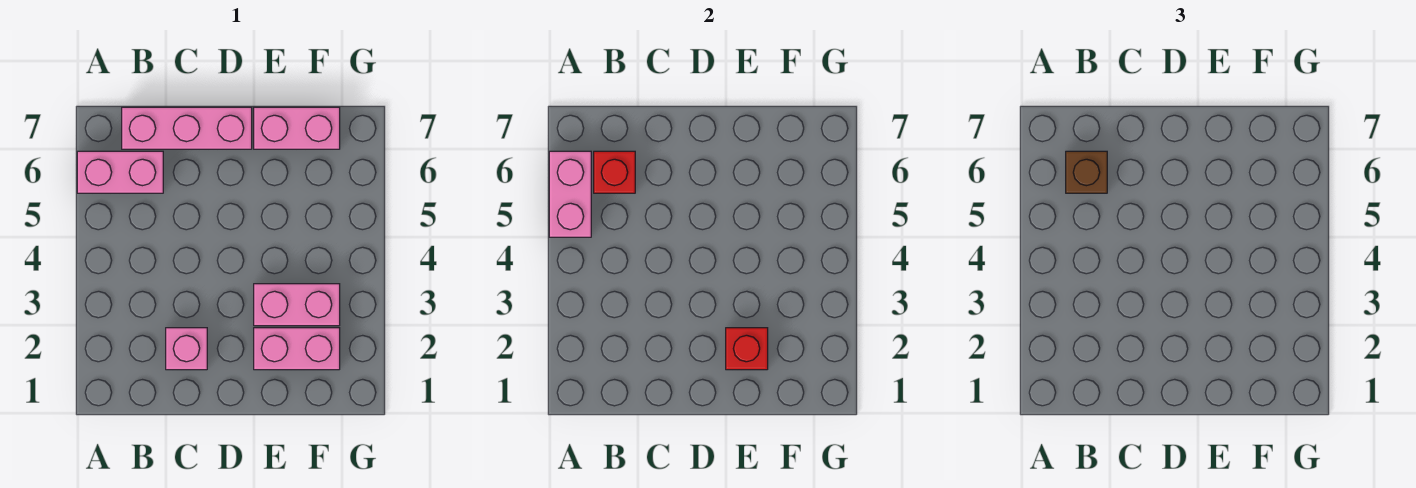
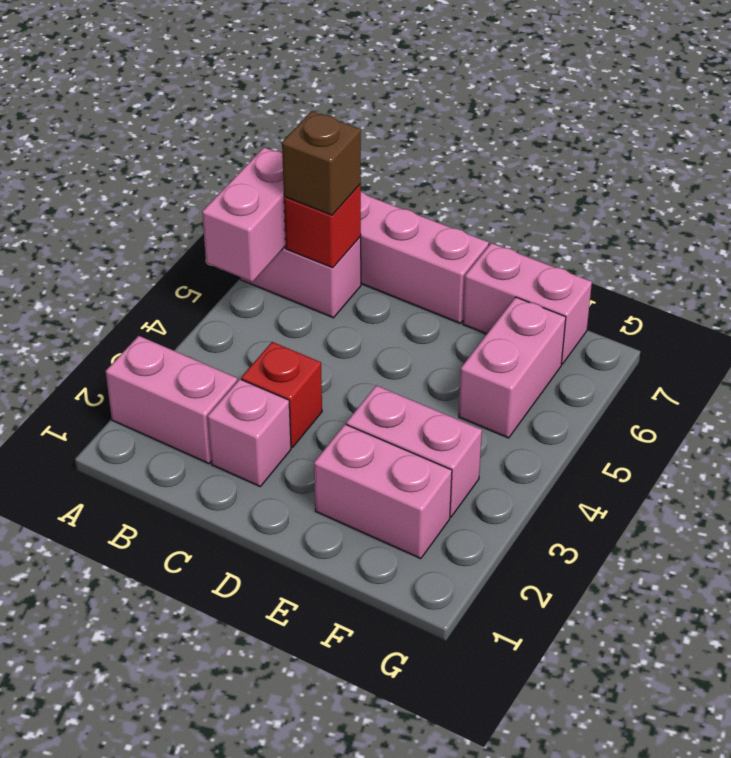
none -> pink brick A2:B2 level 1
red brick E2 level 2 -> red brick C3 level 1
none -> pink brick F5:F6 level 1

